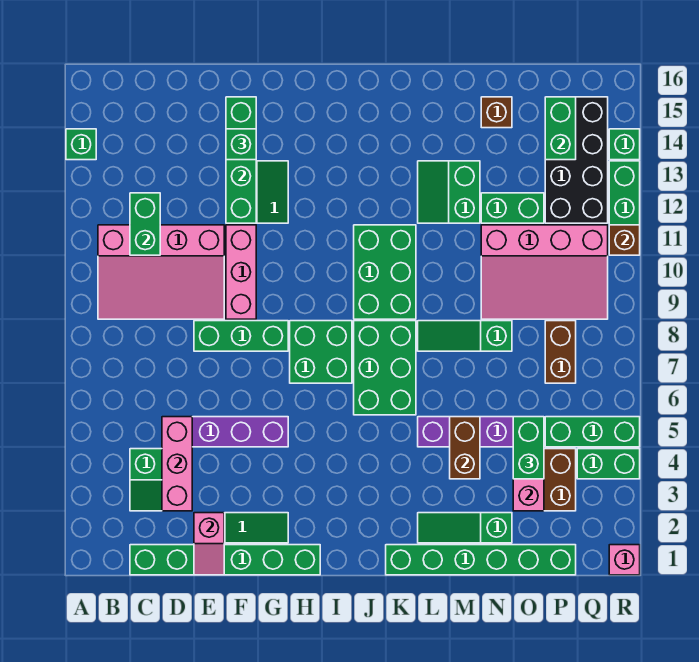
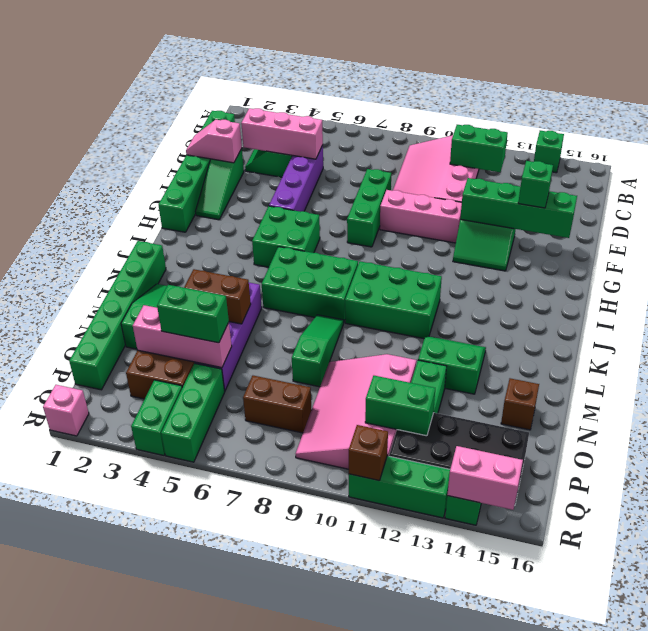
green brick H7:I8 level 1 -> green brick H5:I6 level 1
green brick P14:P15 level 2 -> green brick P11:P12 level 2
none -> pink brick R14:R15 level 2

